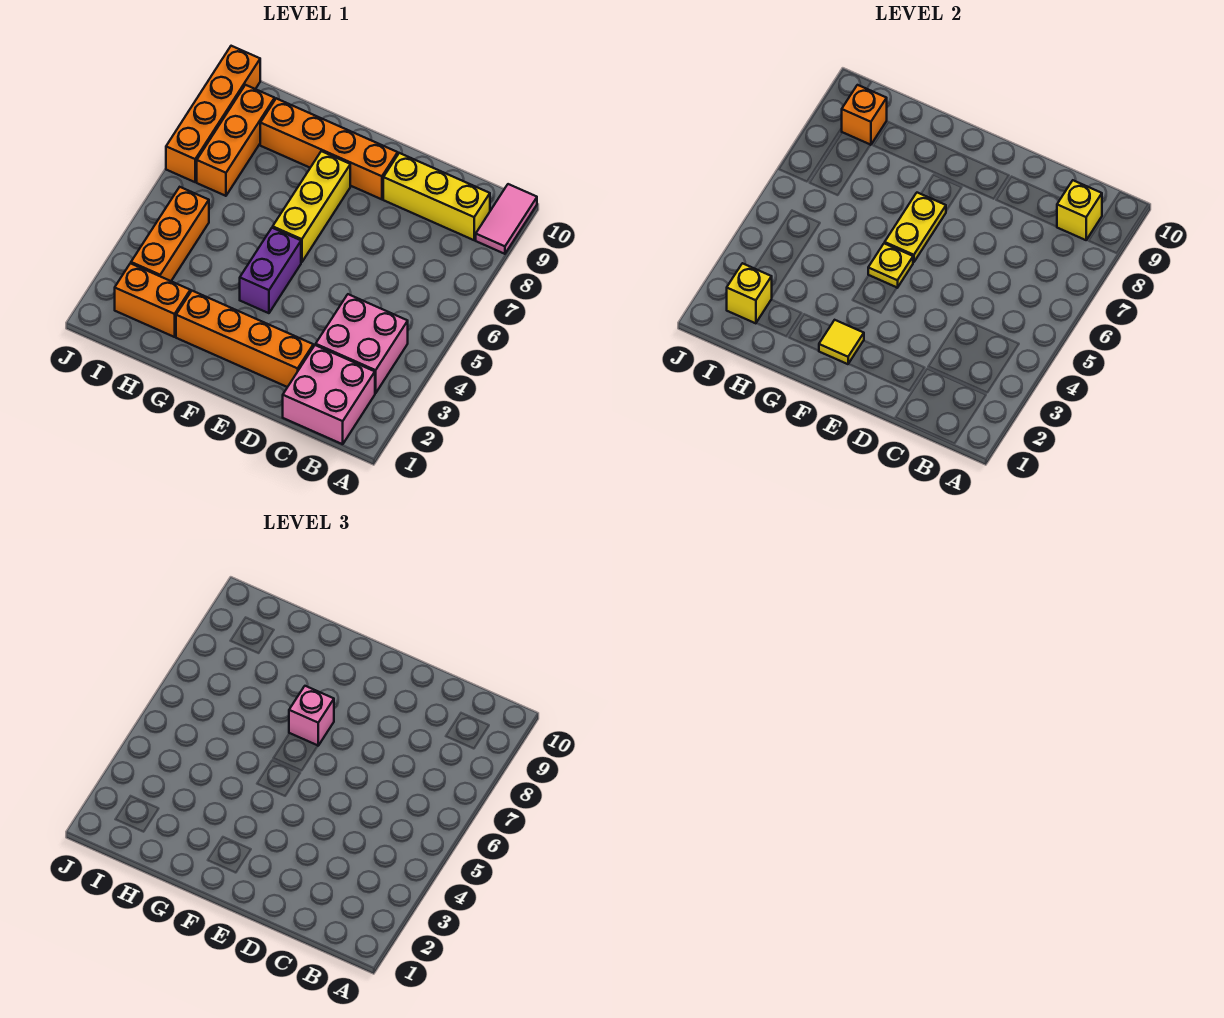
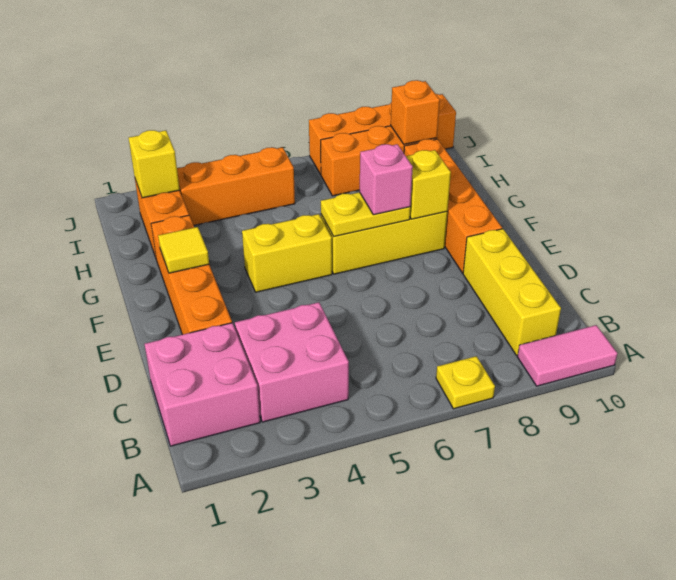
yellow brick B9 level 2 -> yellow brick F8 level 2
purple brick F4:F5 level 1 -> yellow brick F4:F5 level 1
yellow plate F5 level 2 -> yellow plate A7 level 1

